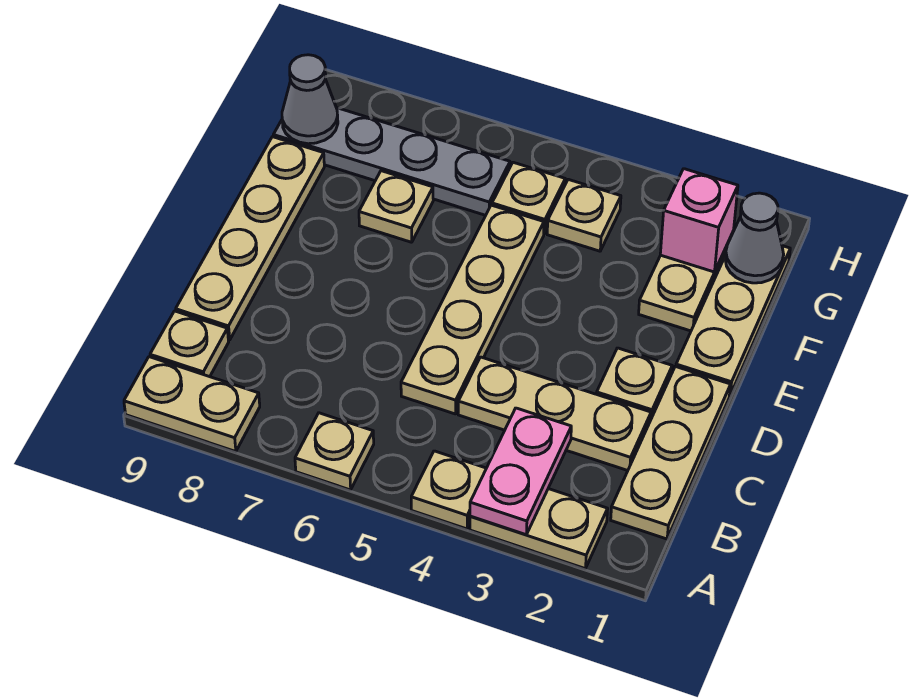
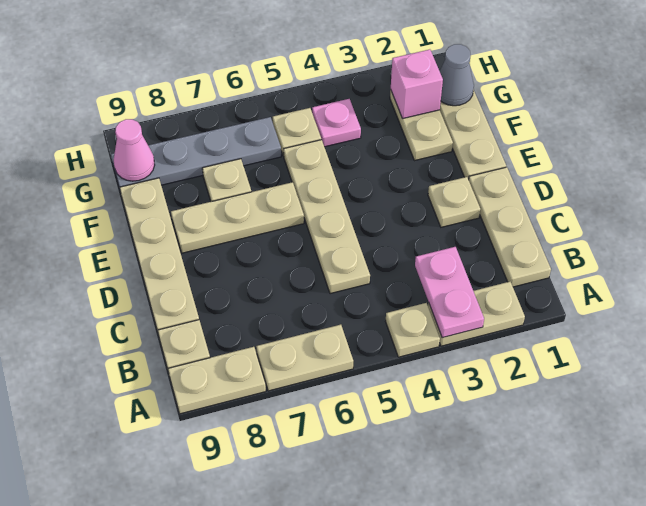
tan plate A6 level 1 -> tan plate A6:A7 level 1
tan plate C2:C4 level 1 -> tan plate E6:E8 level 1
tan plate G4 level 1 -> pink plate G4 level 1
grey cone G9 level 2 -> pink cone G9 level 2

